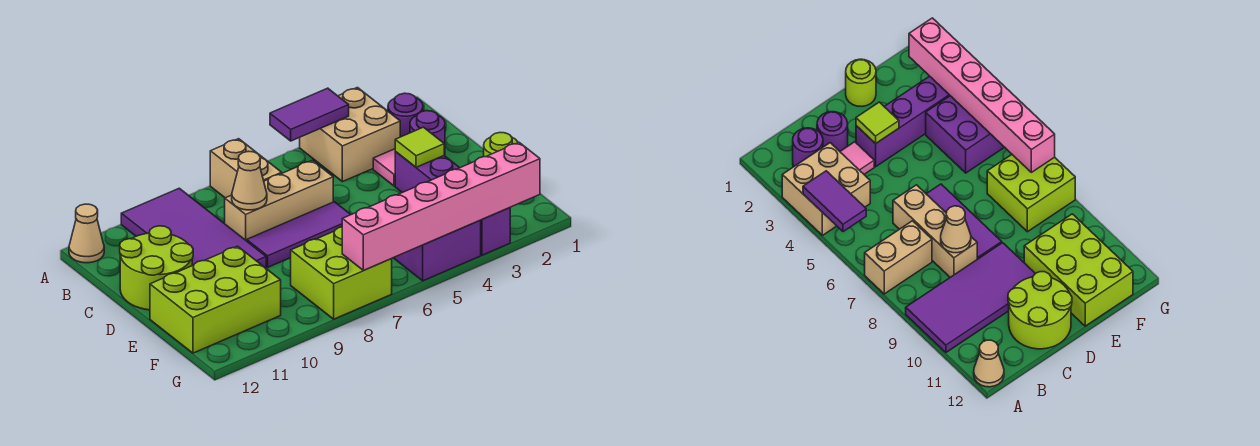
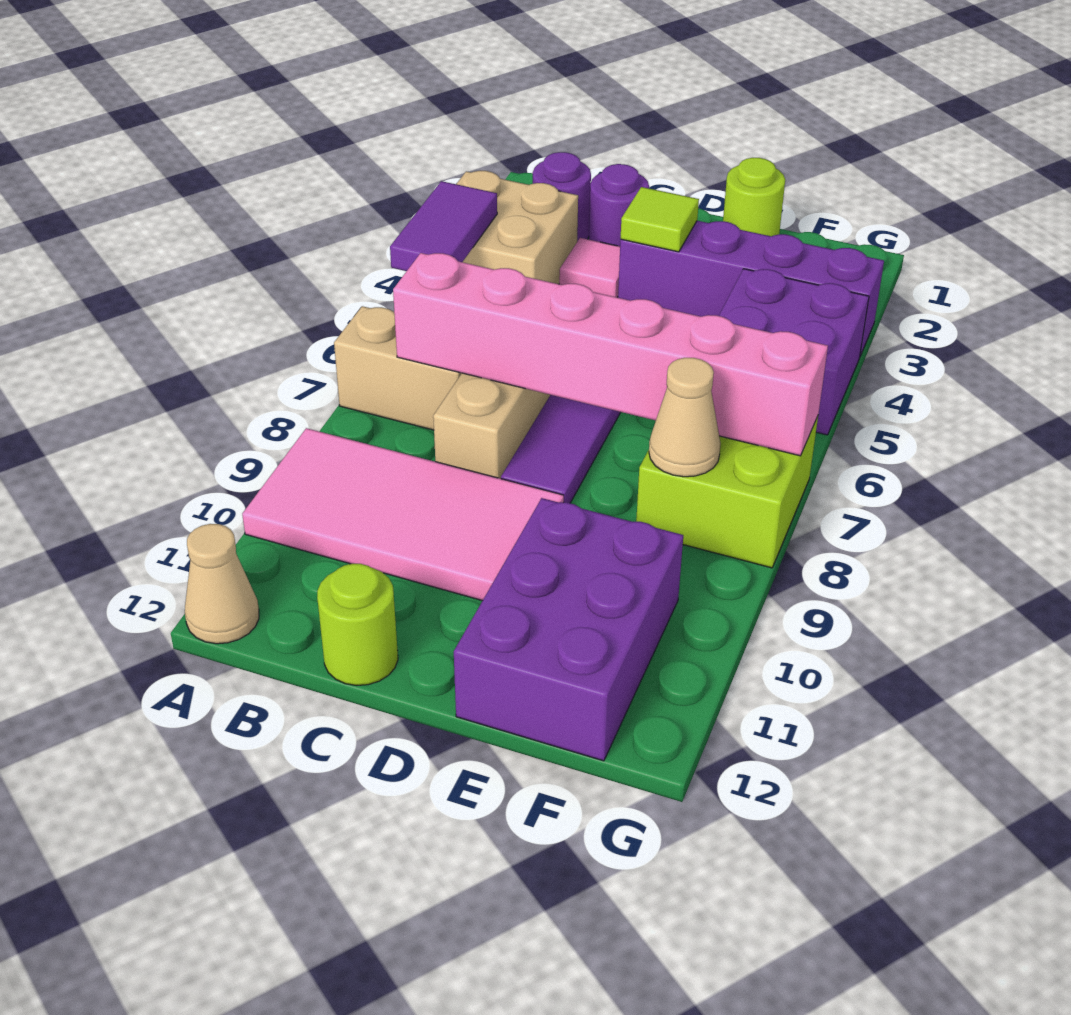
purple tile A9:D10 level 1 -> pink tile A9:D10 level 1
tan cone C8 level 2 -> tan cone F8 level 2
lime round brick C11:D12 level 1 -> lime round brick C12 level 1
lime brick E10:F12 level 1 -> purple brick E10:F12 level 1
pink brick G2:G7 level 2 -> pink brick B7:G7 level 2

